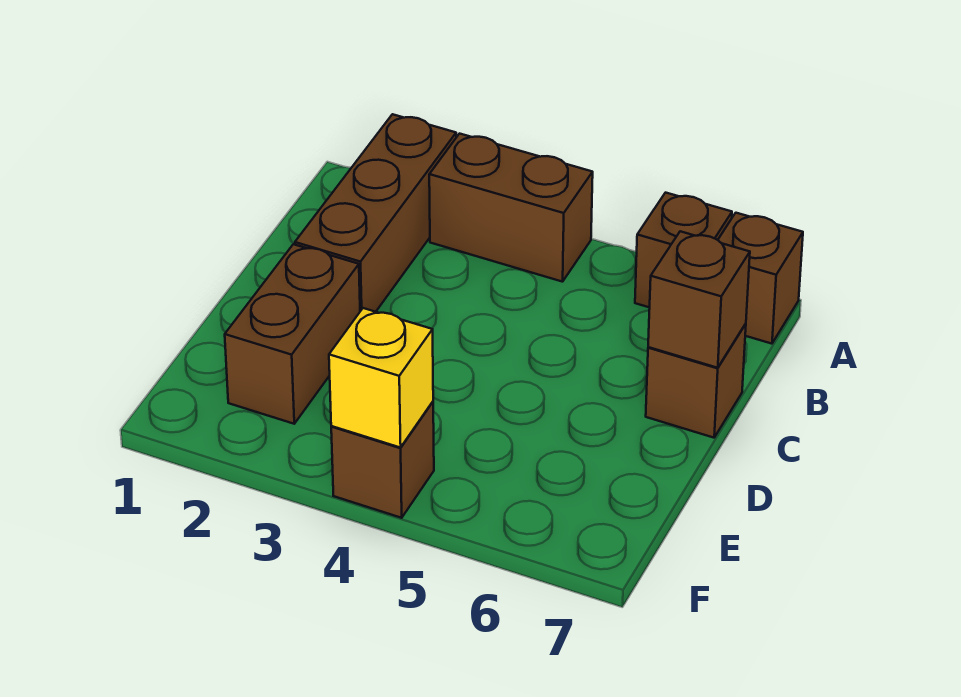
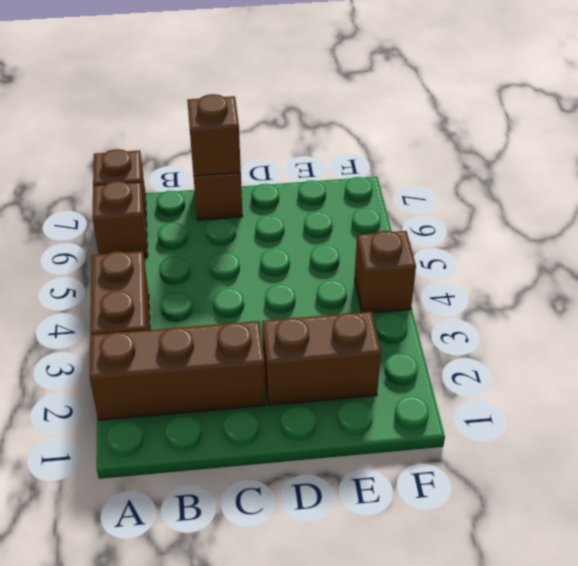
yellow brick F4 level 2 -> none

